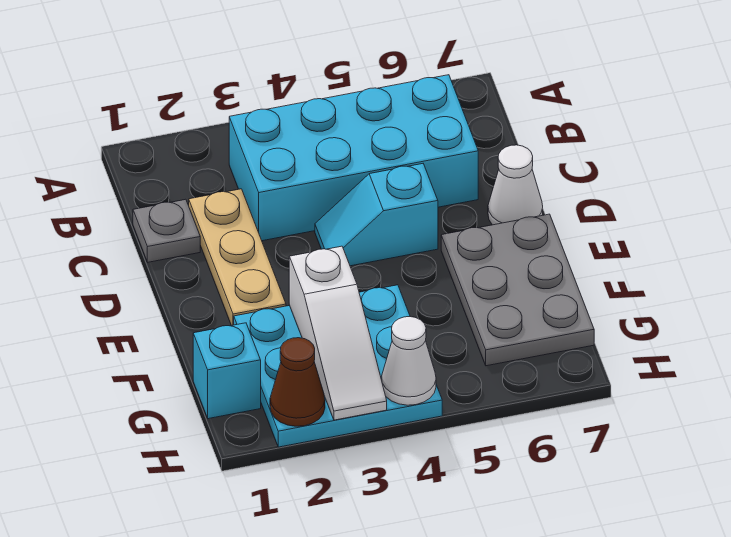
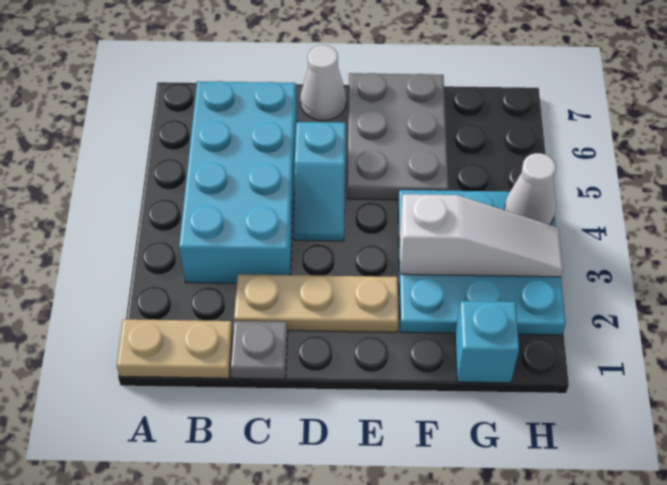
none -> tan plate A1:B1 level 1
grey plate E6:G7 level 1 -> grey plate E5:F7 level 1
brown cone H2 level 2 -> none

